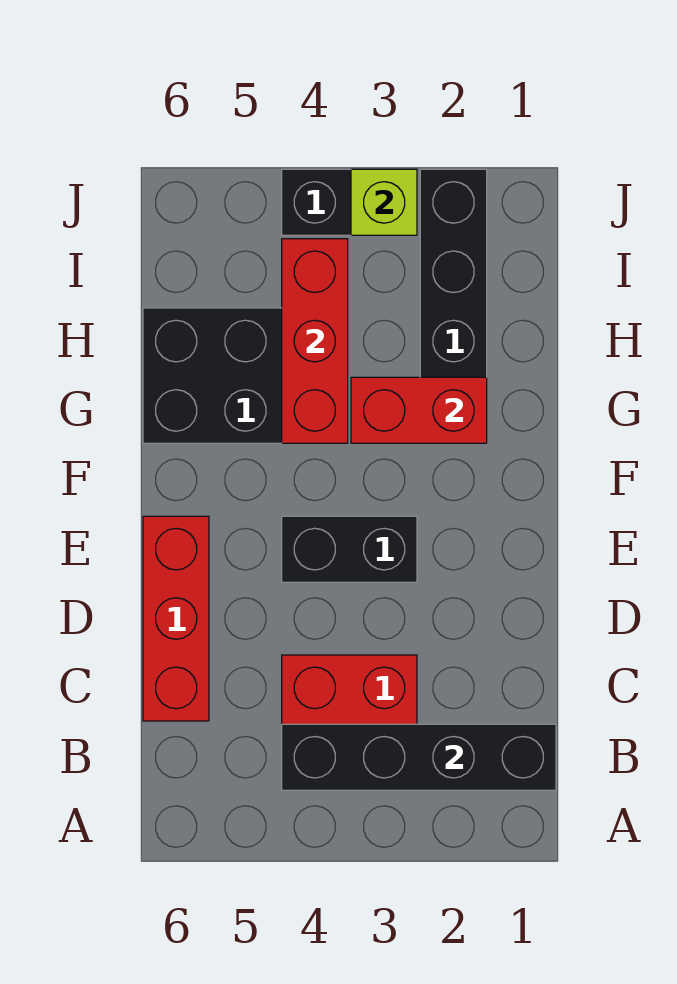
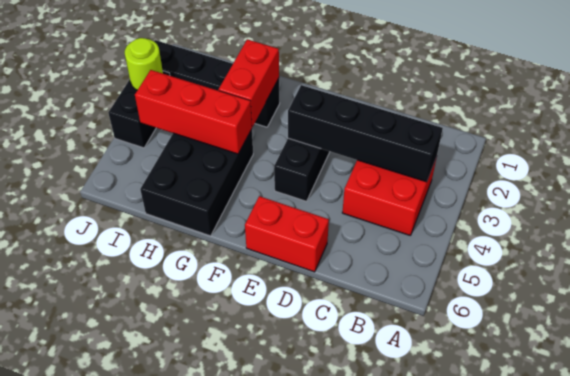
black brick B1:B4 level 2 -> black brick B3:E3 level 2
red brick C6:E6 level 1 -> red brick D6:E6 level 1
lime brick J3 level 2 -> lime round brick J3 level 2

